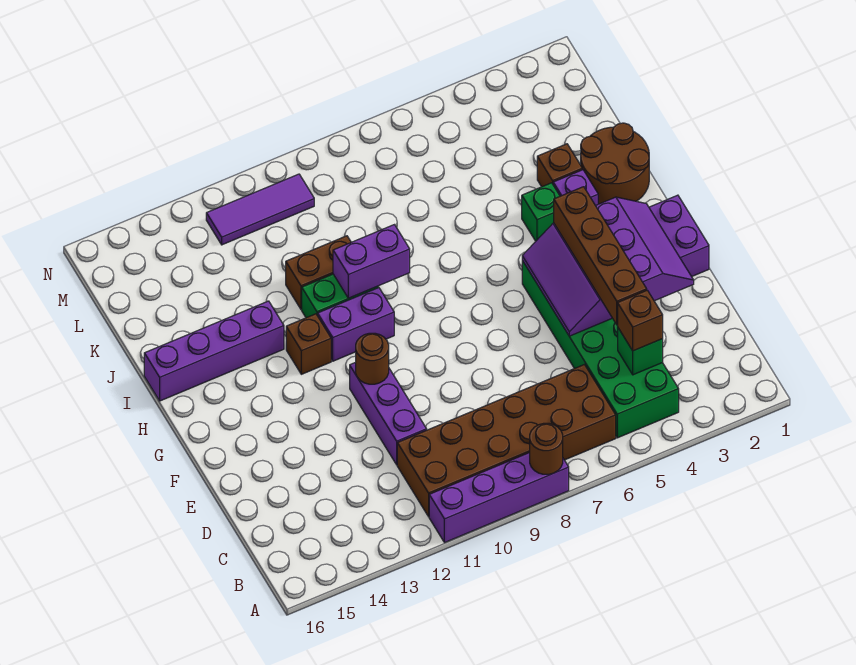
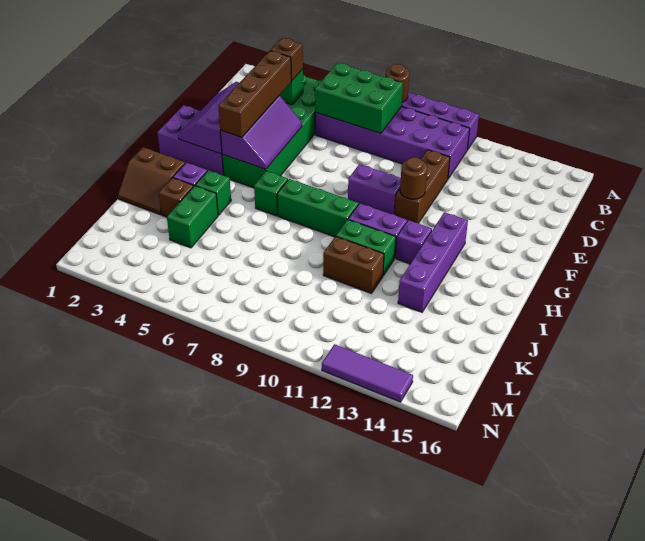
brown brick B6:C11 level 1 -> purple brick B6:C11 level 1
none -> green brick B6:C8 level 2
purple brick D11:F11 level 1 -> brown brick D11:F11 level 1
none -> green brick H6 level 1
none -> green brick H7:H9 level 1
brown brick H12 level 1 -> purple brick H12 level 1
brown round brick I1:J2 level 1 -> brown slope I1:J2 level 1 top I
purple brick I9:I10 level 2 -> purple brick F9:F10 level 1
purple brick I13:I16 level 1 -> purple brick G13:J13 level 1
none -> green brick J4:K4 level 1
purple tile M10:M12 level 1 -> purple tile N12:N14 level 1

